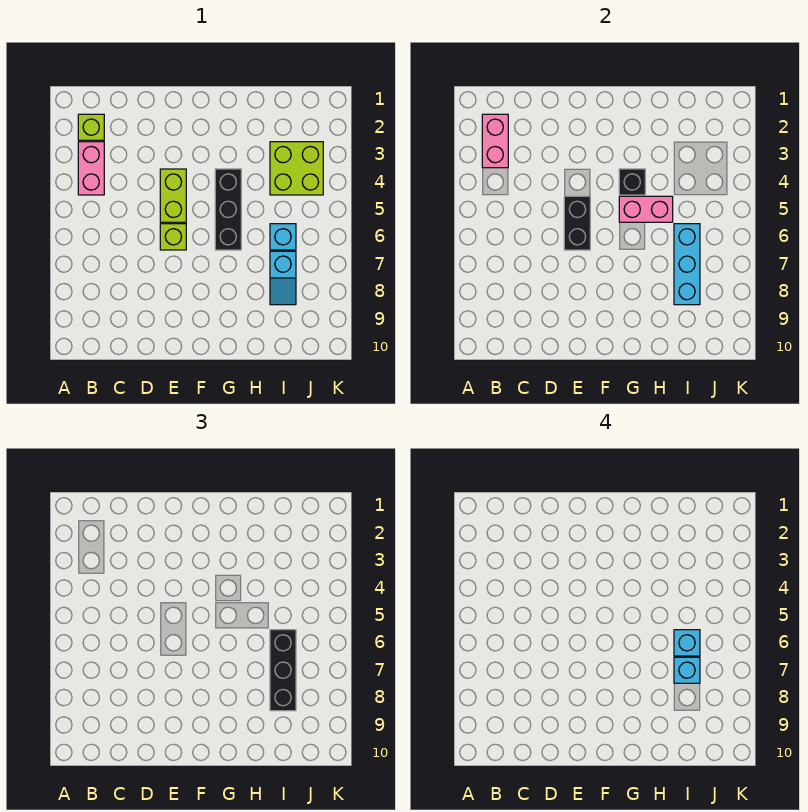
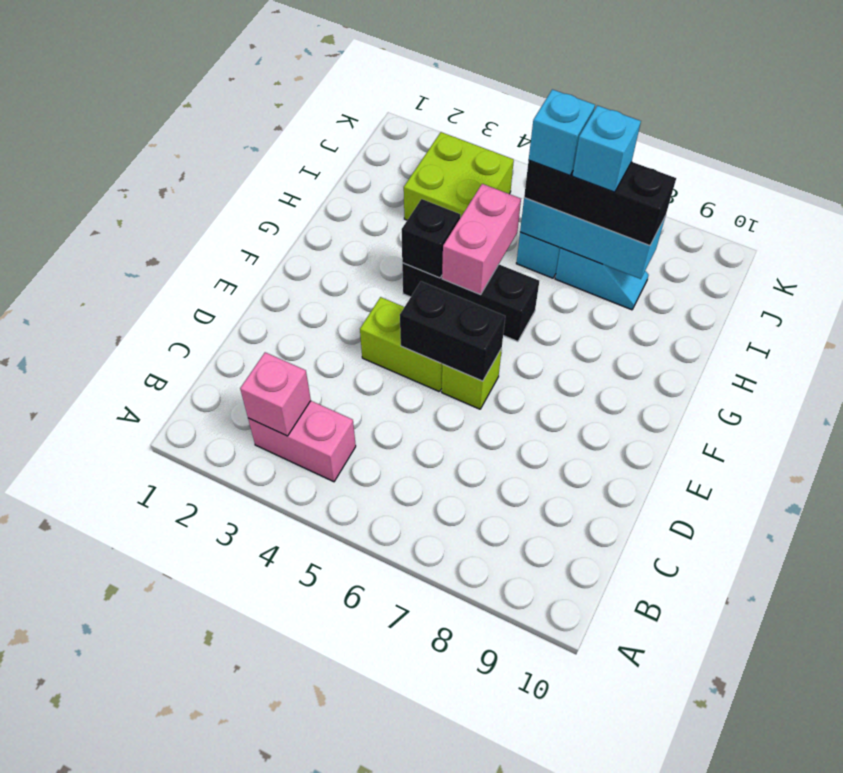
lime brick B2 level 1 -> none
pink brick B2:B3 level 2 -> pink brick B3 level 2

